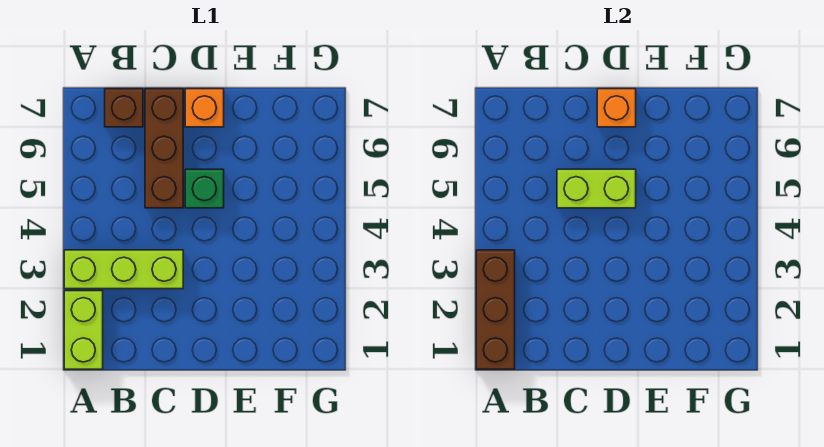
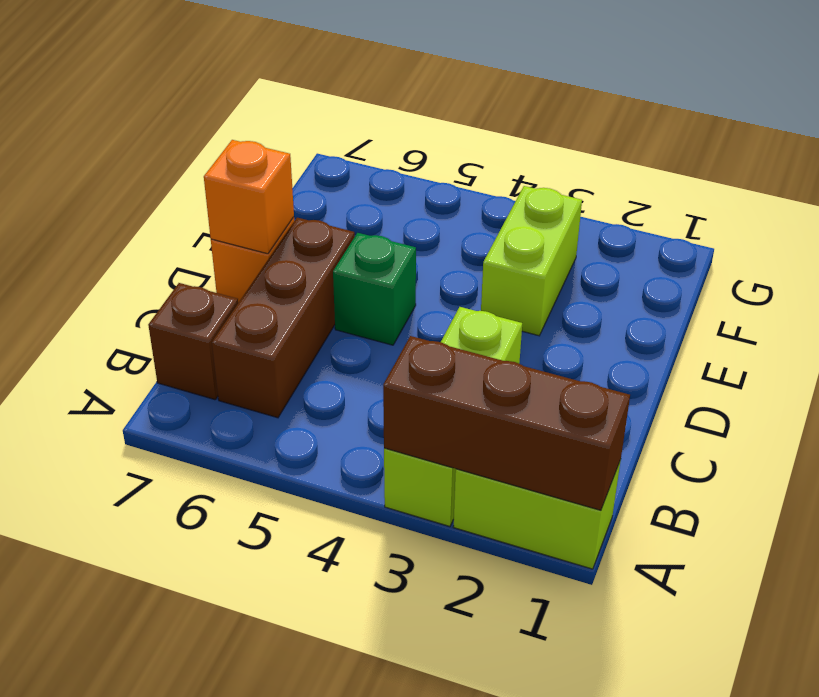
brown brick C5:C7 level 1 -> brown brick B6:D6 level 1
lime brick C5:D5 level 2 -> lime brick E3:F3 level 1

